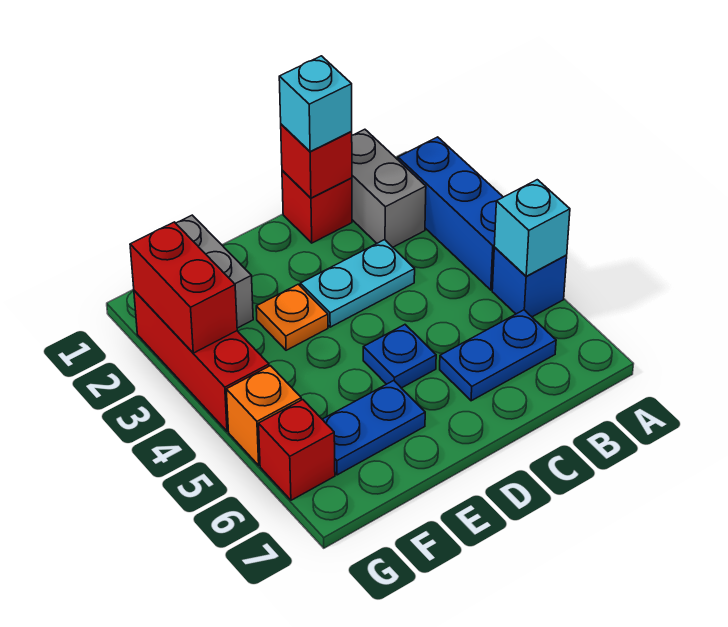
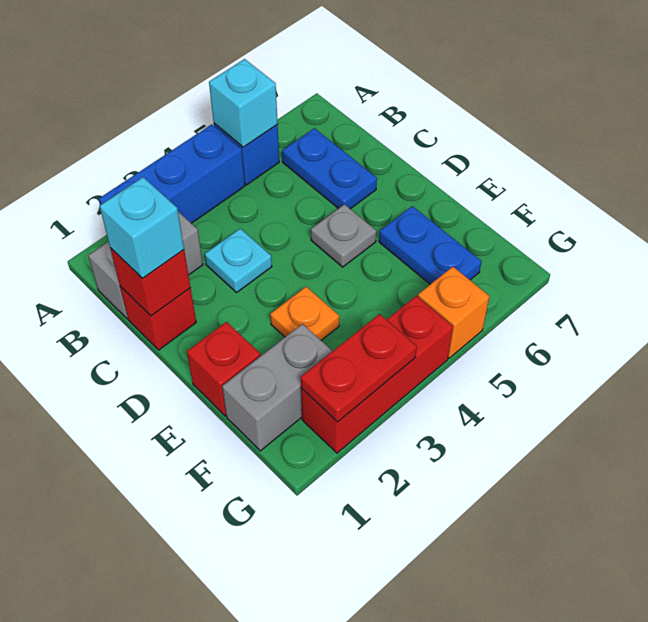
cyan plate C3:D3 level 1 -> cyan plate C3 level 1
blue plate D5 level 1 -> grey plate D5 level 1
red brick G2:G3 level 2 -> red plate G2:G3 level 2
red brick G6 level 1 -> red brick E1 level 1

